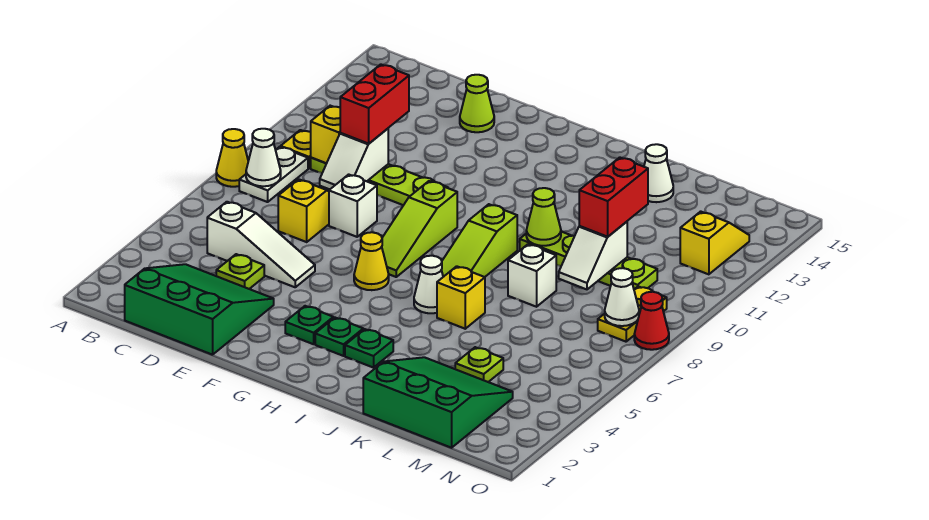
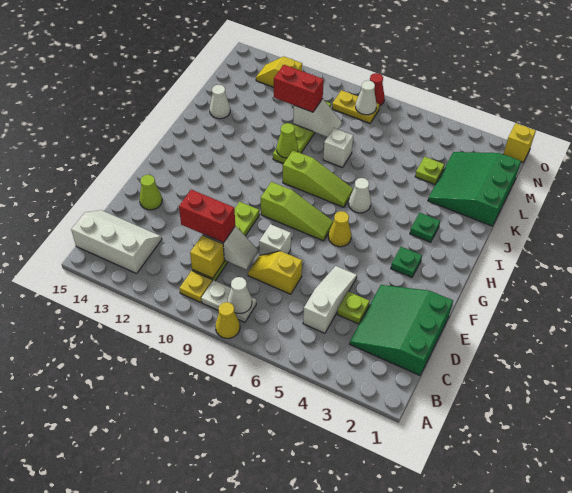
none -> white slope B13:C15 level 1 top B
green plate H3 level 1 -> none
yellow brick J6 level 1 -> yellow brick O1 level 1

